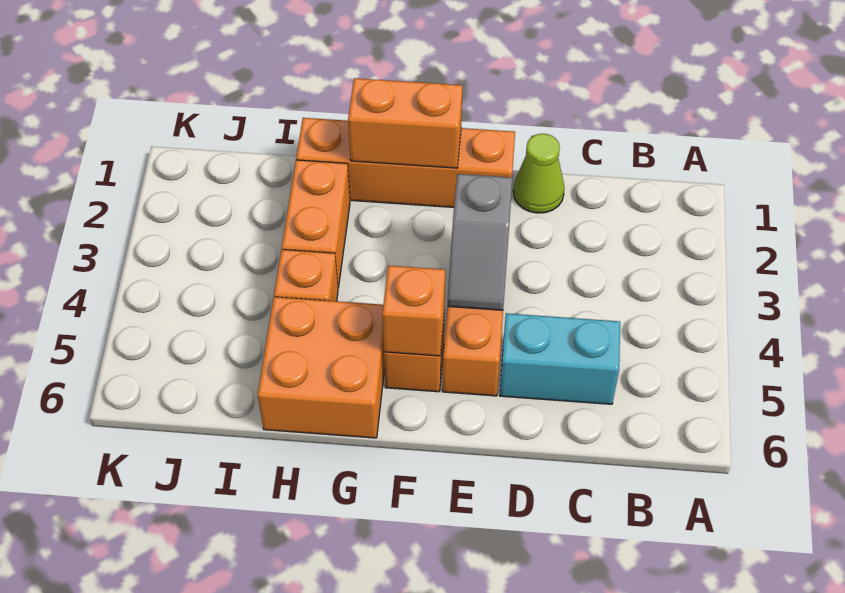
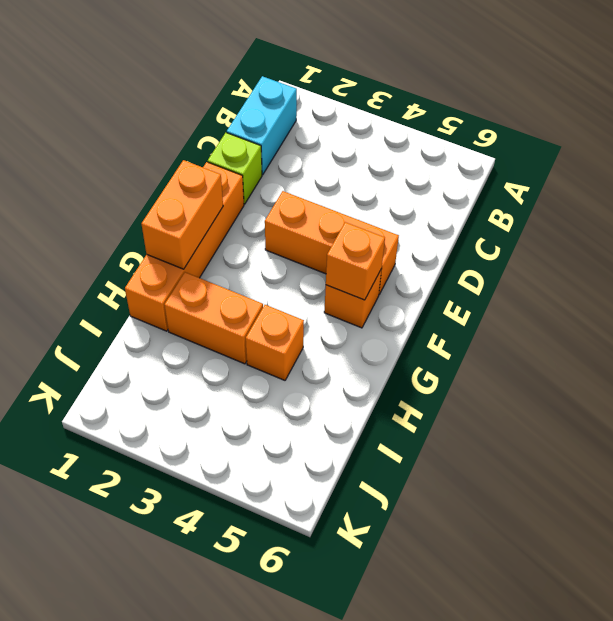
cyan brick C5:D5 level 1 -> cyan brick B1:C1 level 1
lime cone D1 level 1 -> lime brick D1 level 1
grey slope E3:E4 level 2 top 3 -> none
orange brick G5:H6 level 1 -> none

